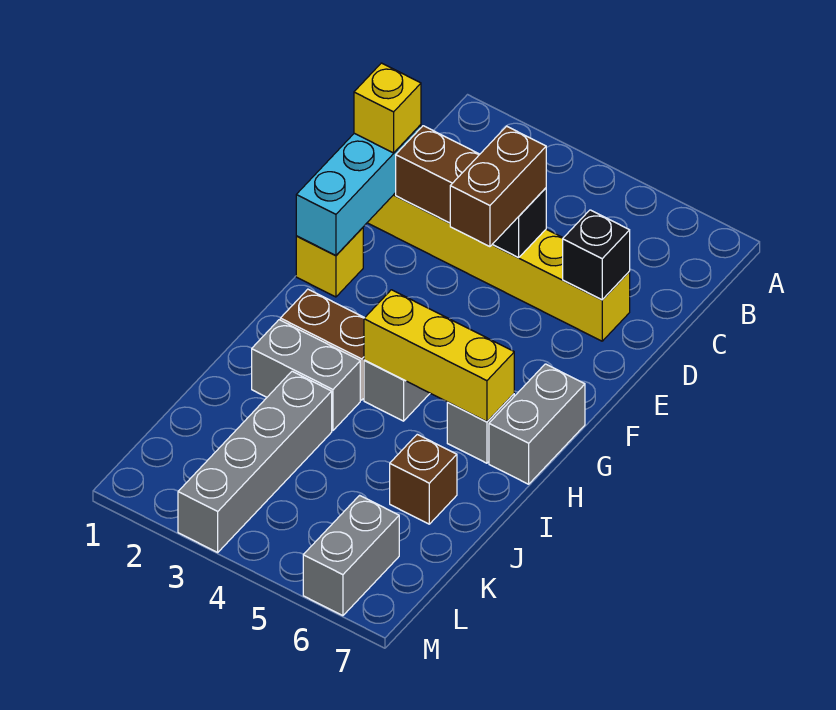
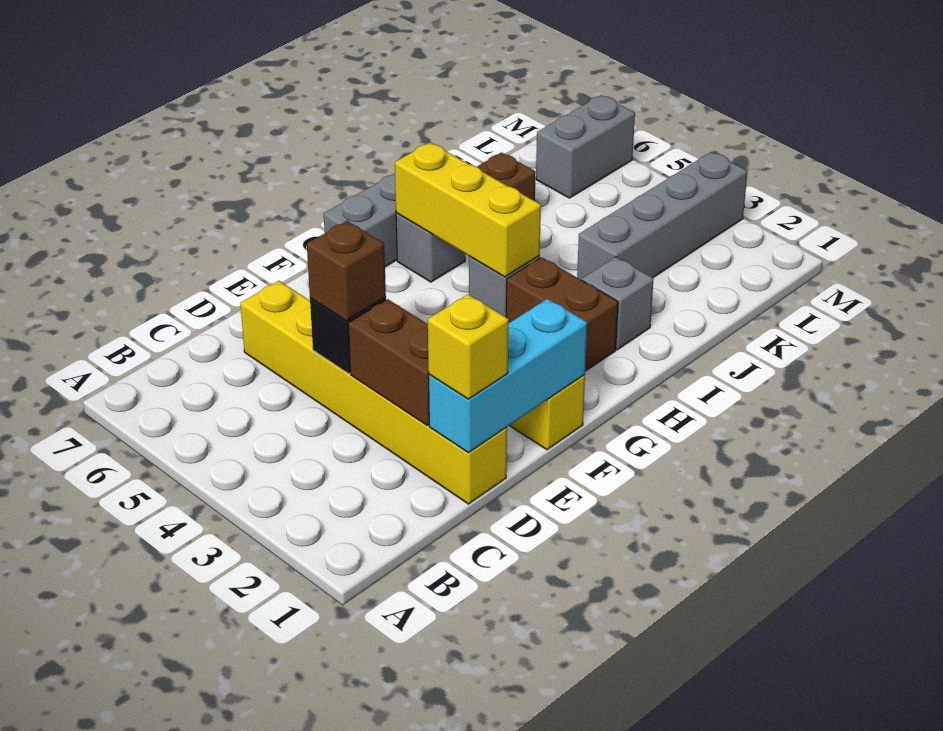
brown brick D4:E4 level 3 -> brown brick D4 level 3
black brick D6 level 2 -> none
grey brick I2:I3 level 1 -> grey brick I2 level 1

